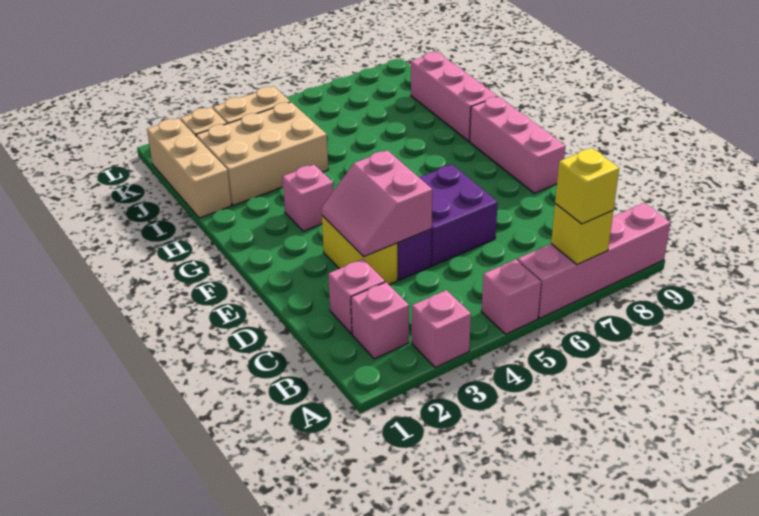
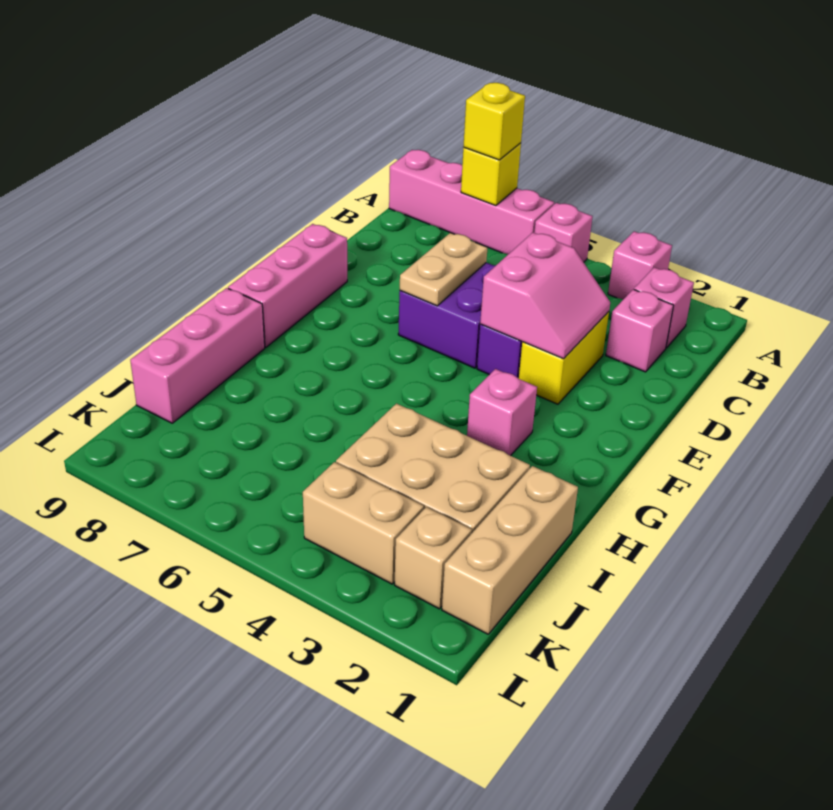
none -> tan plate D6:E6 level 2

